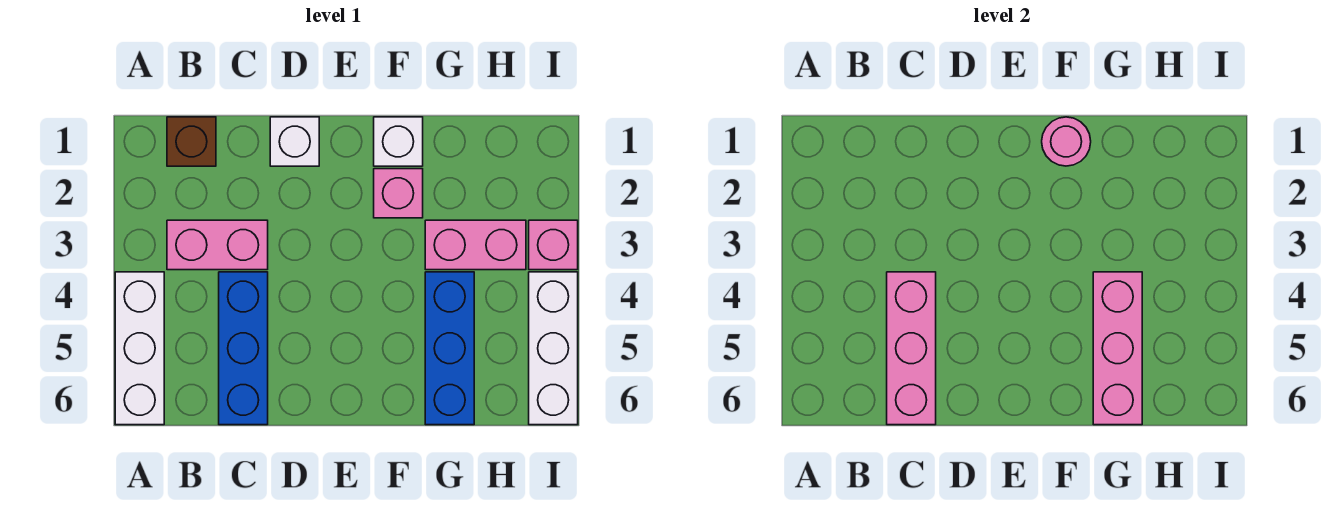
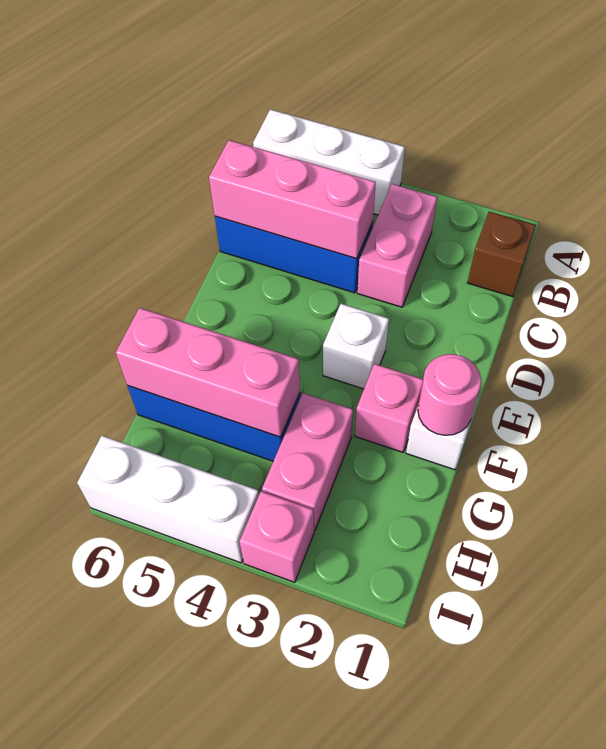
white brick D1 level 1 -> white brick E3 level 1

